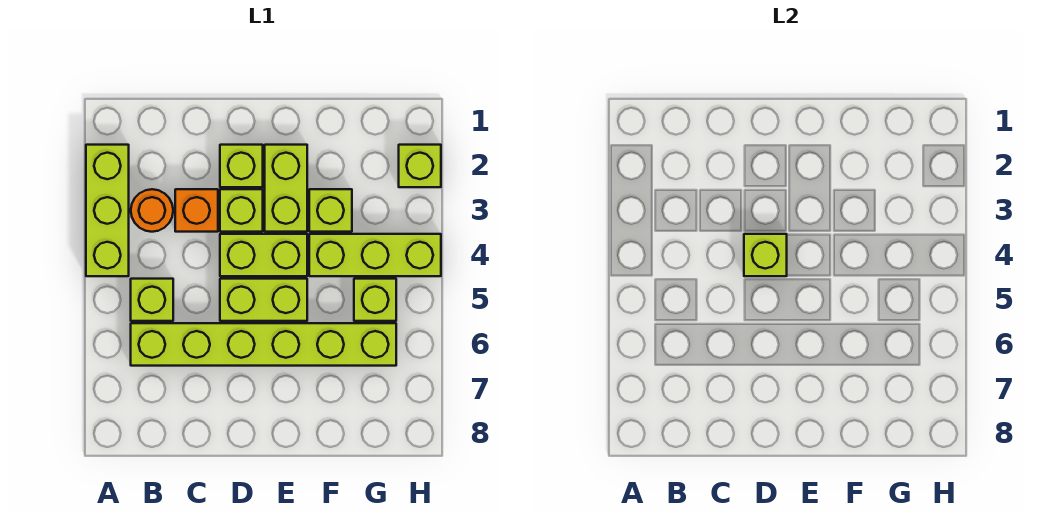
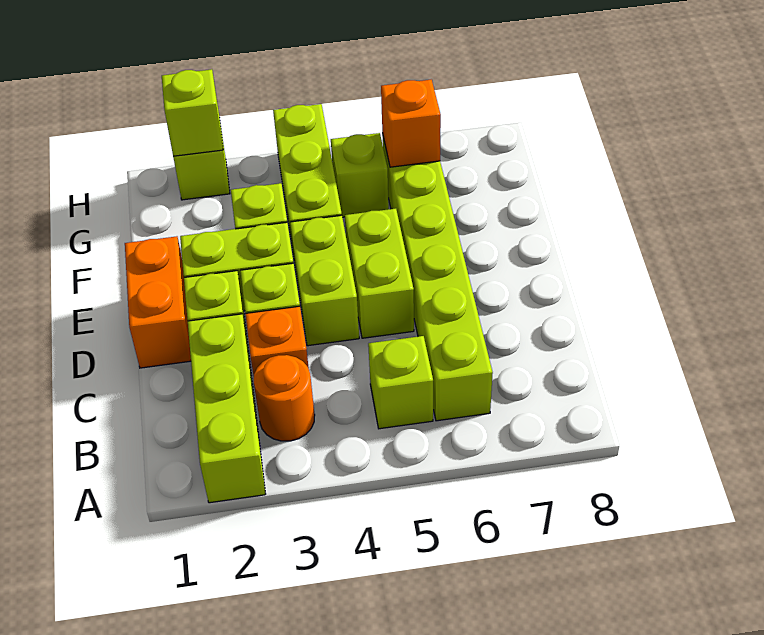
lime brick A2:A4 level 1 -> lime brick A2:C2 level 1
none -> orange brick D1:E1 level 1
lime brick D4 level 2 -> lime brick H2 level 2
none -> orange brick G6 level 2

